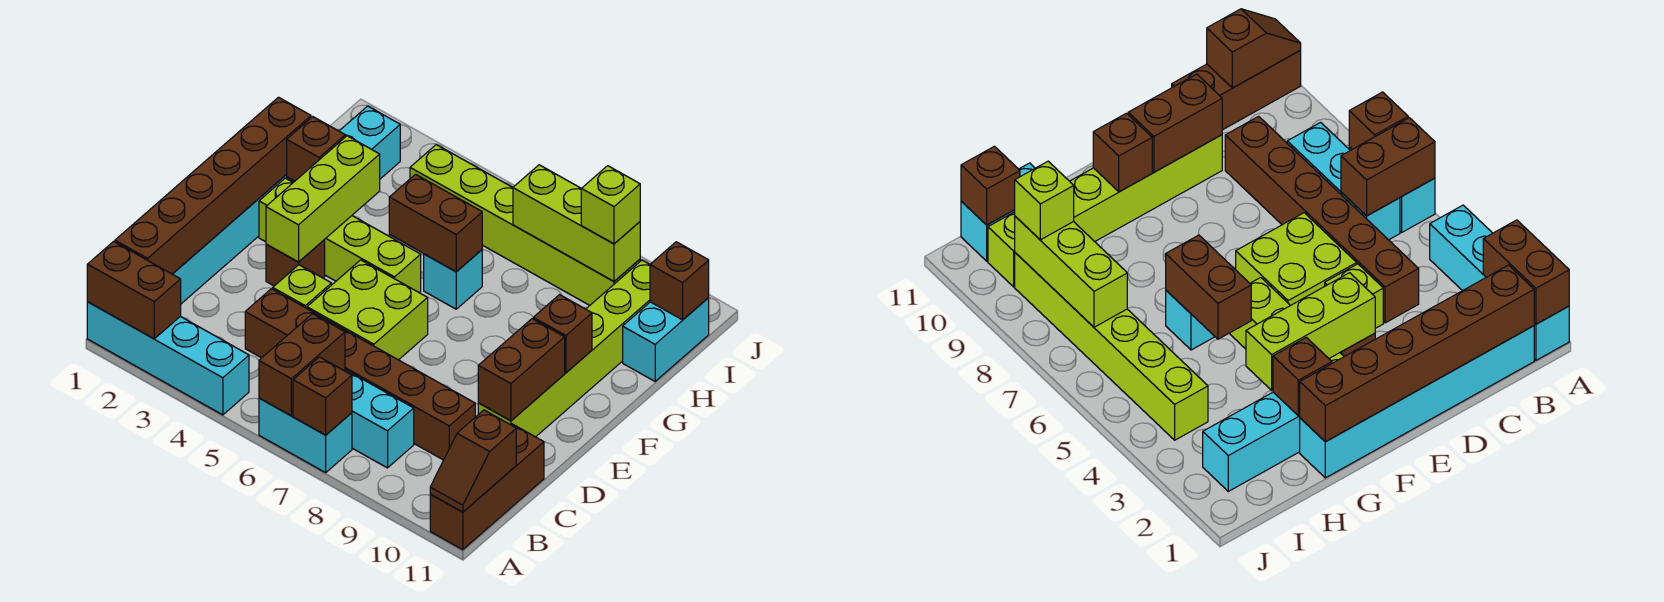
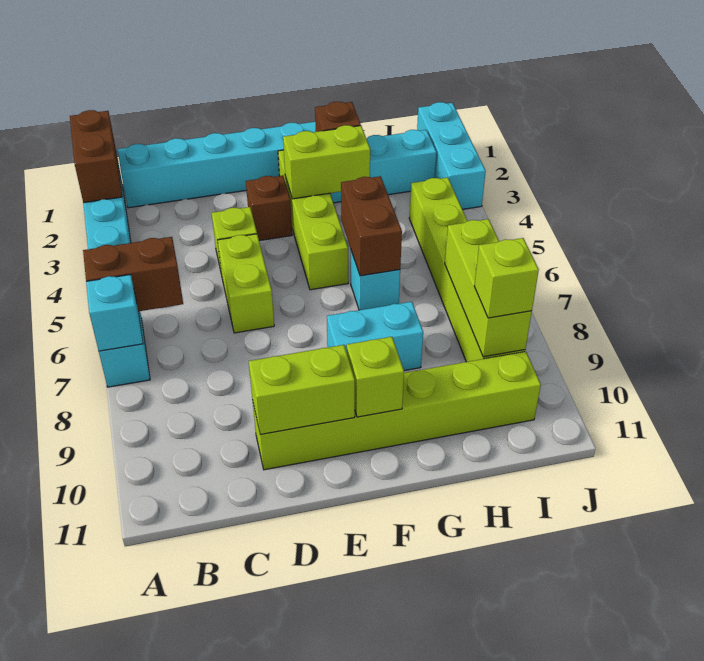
brown brick A7 level 2 -> cyan brick A7 level 2
brown brick A11:C11 level 1 -> none
brown slope A11:B11 level 2 top B -> none
brown brick B1:G1 level 2 -> none
cyan brick B6:B8 level 1 -> cyan brick J1:J3 level 1
brown brick C4:C9 level 1 -> none
lime brick D5:E6 level 1 -> lime brick D5:D6 level 1
brown brick D10:E10 level 2 -> lime brick D10:E10 level 2
lime brick E3:G3 level 2 -> lime brick F3:G3 level 2
brown brick F10 level 2 -> lime brick F10 level 2
cyan brick H11:I11 level 1 -> cyan brick F8:G8 level 1
brown brick I11 level 2 -> none

